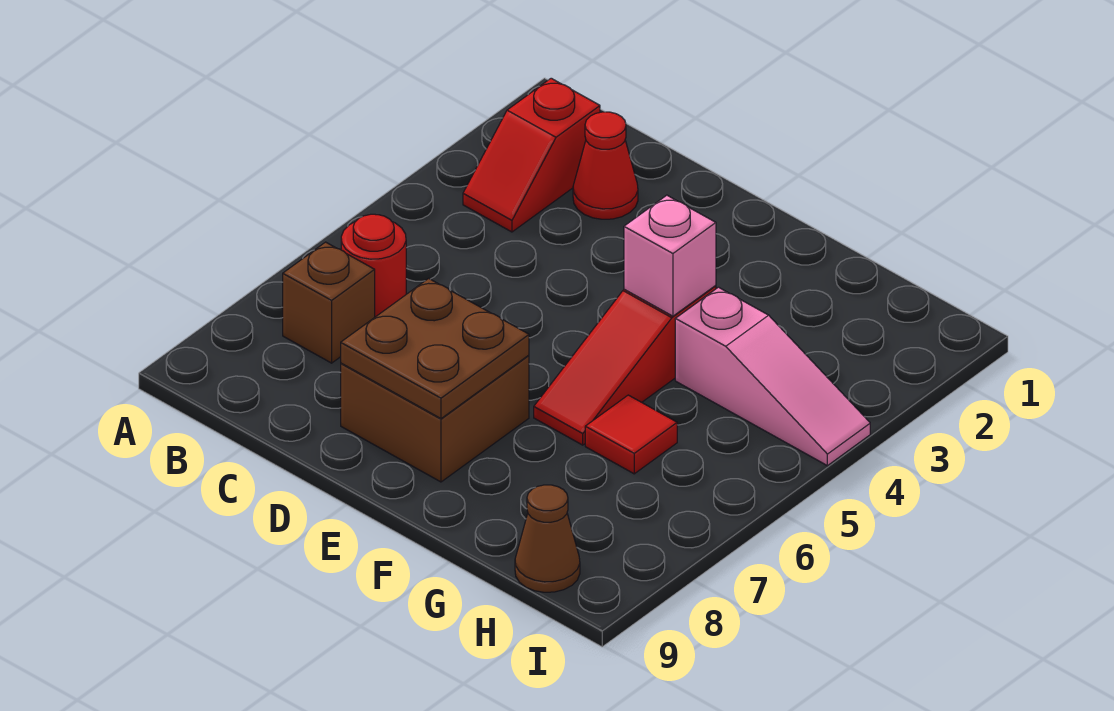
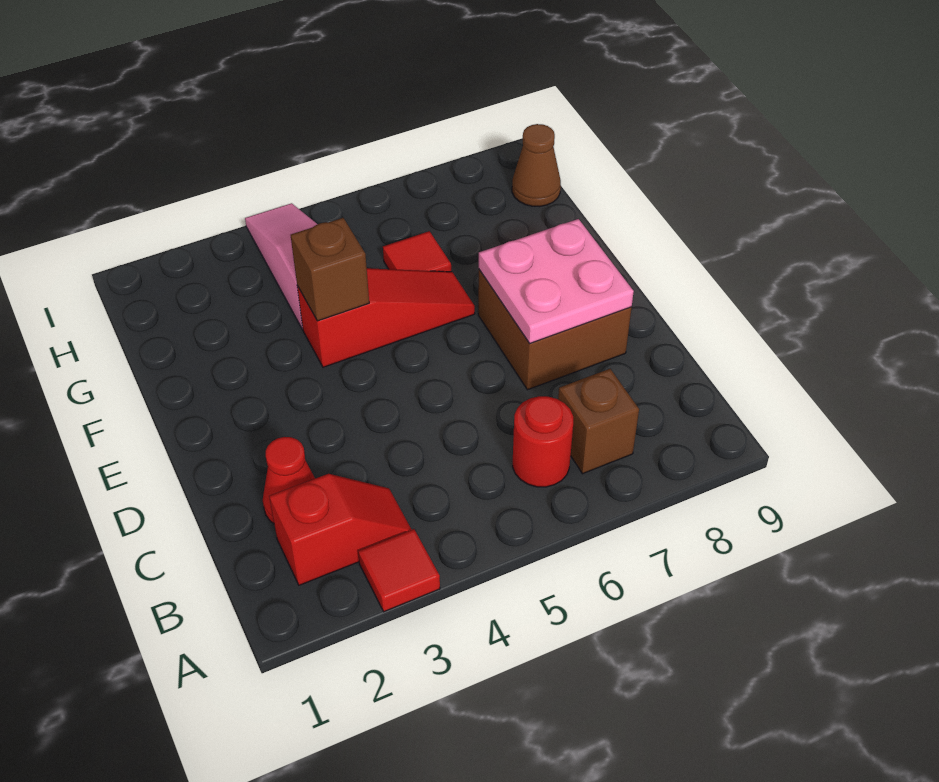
none -> red tile A3 level 1
brown plate D7:E8 level 2 -> pink plate D7:E8 level 2
pink brick F4 level 2 -> brown brick F4 level 2

